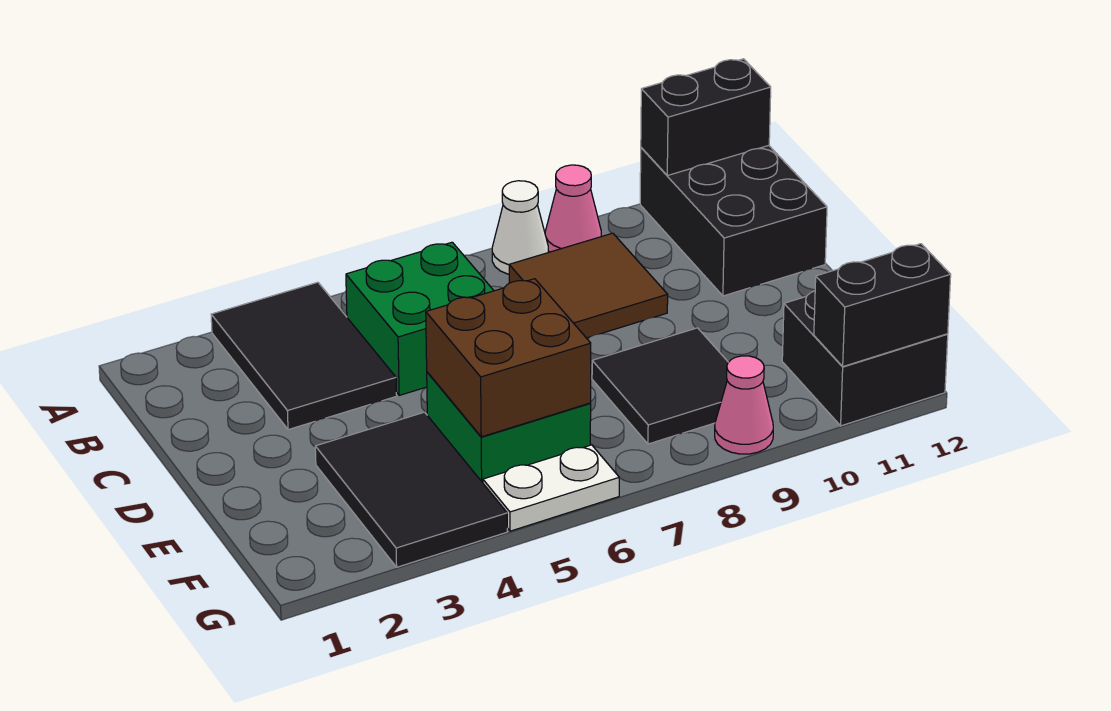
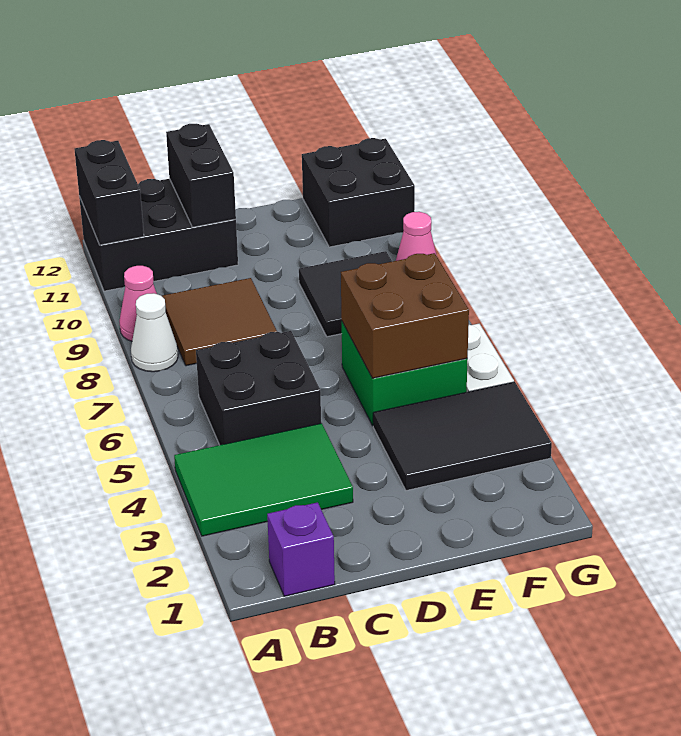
black tile A3:C4 level 1 -> green tile A3:C4 level 1
none -> purple brick B1 level 1
green brick B5:C6 level 1 -> black brick B5:C6 level 1
black brick G11:G12 level 2 -> black brick C11:C12 level 2

